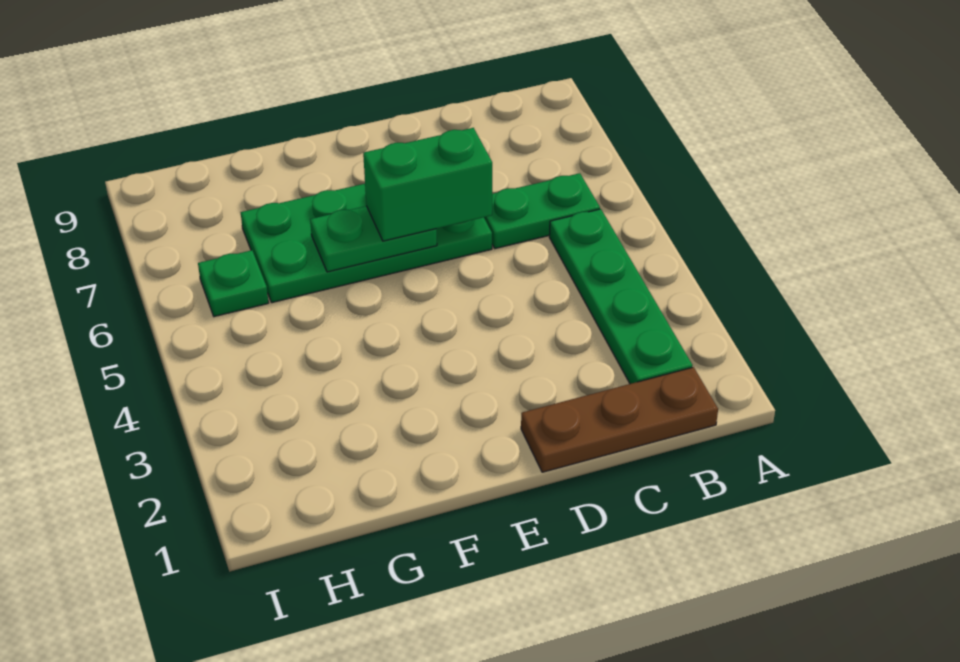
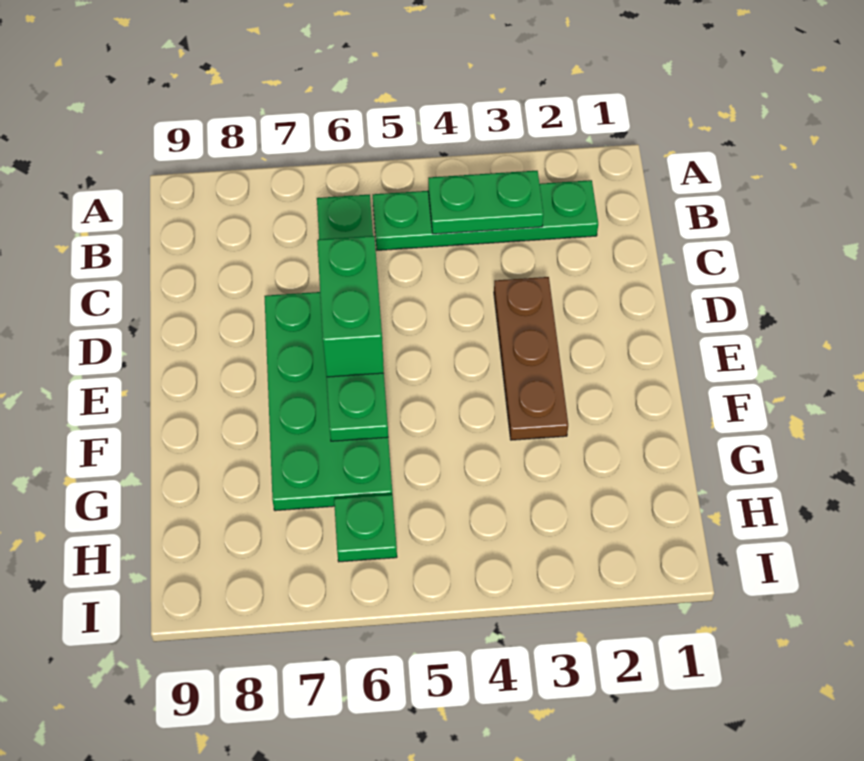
brown plate B1:D1 level 1 -> brown plate D3:F3 level 1
none -> green plate B3:B4 level 2

